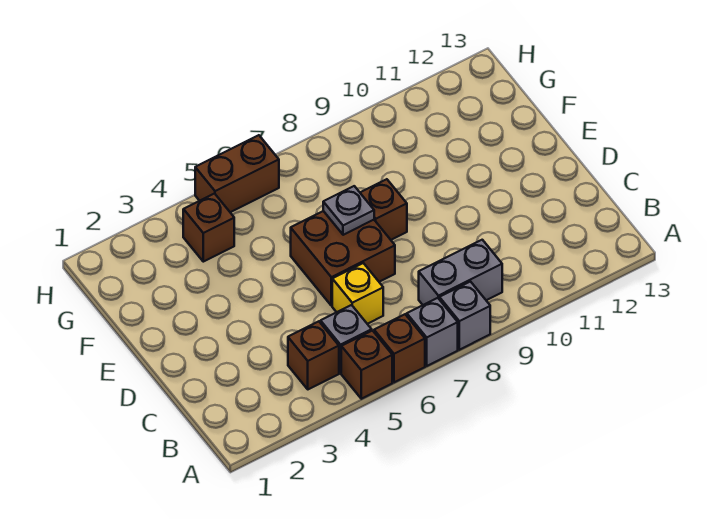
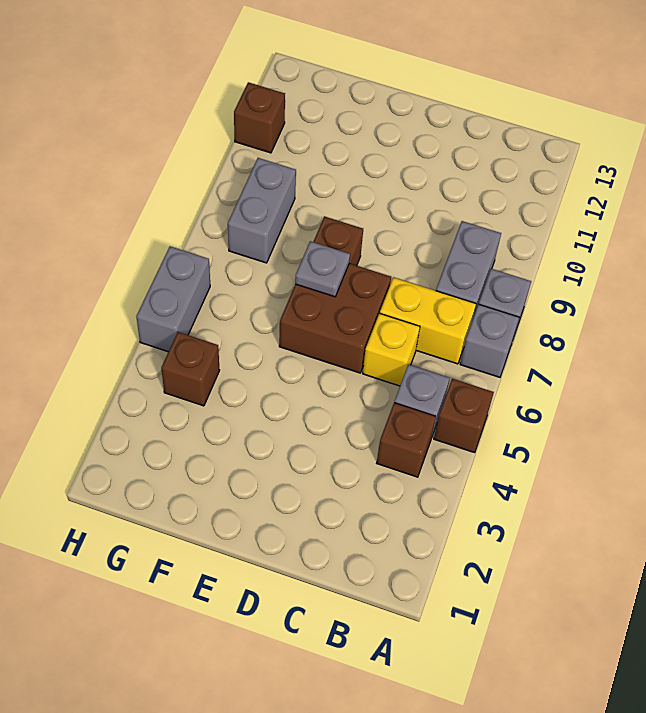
brown brick A6 level 1 -> brown brick H11 level 1
none -> yellow brick B7:C7 level 1
none -> grey brick G8:G9 level 1
brown brick H5:H6 level 1 -> grey brick H5:H6 level 1

